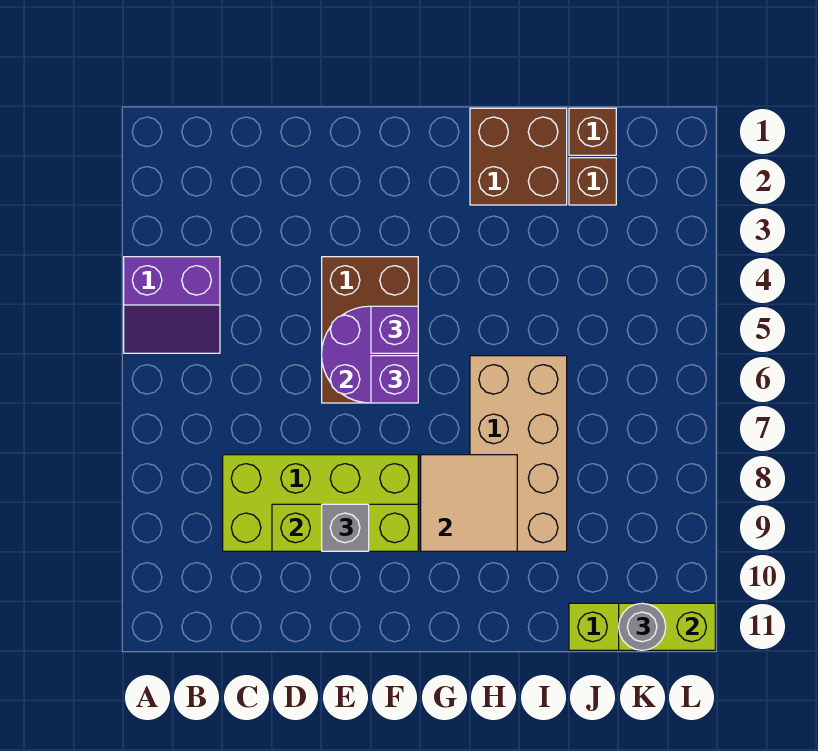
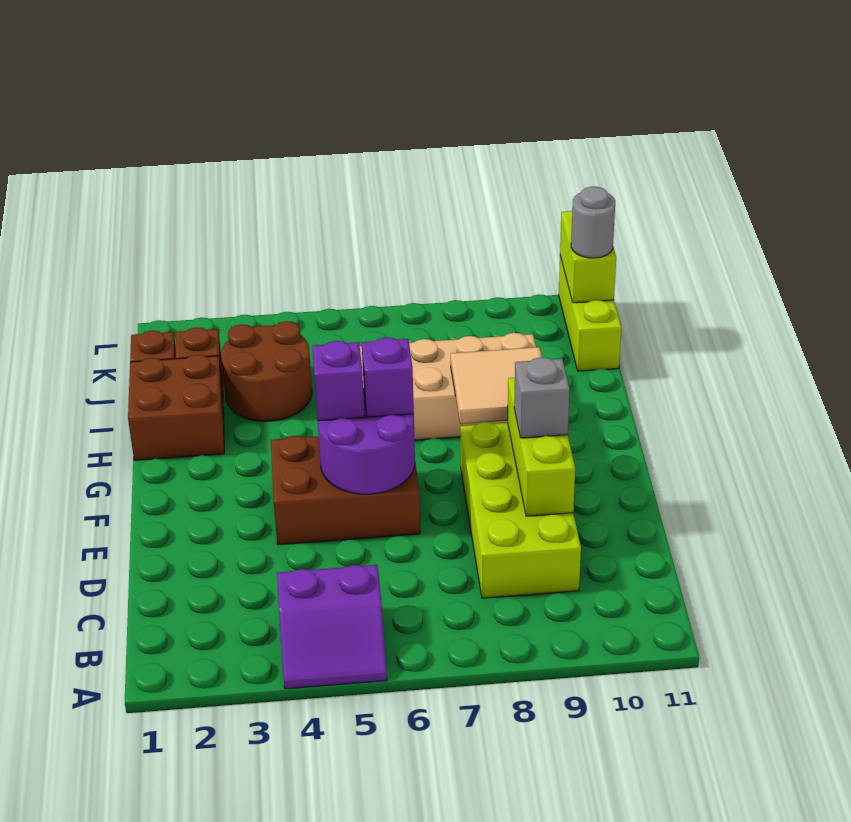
purple slope A4:B5 level 1 top 4 -> purple slope A4:B5 level 1 top B
none -> brown round brick I3:J4 level 1

